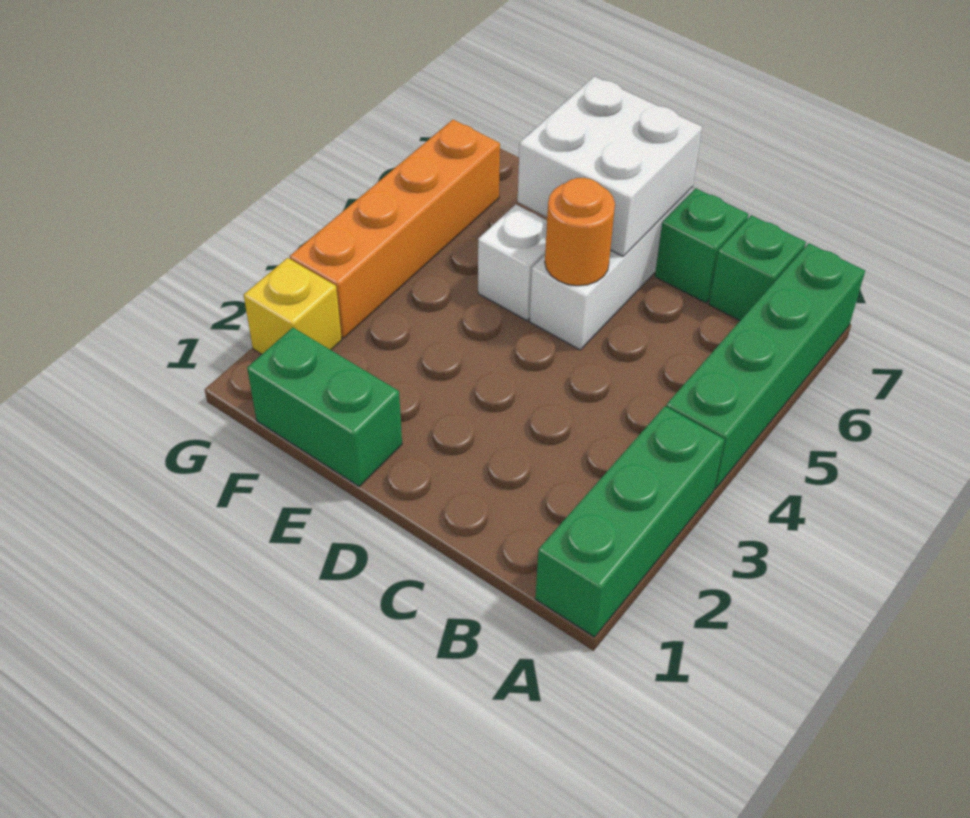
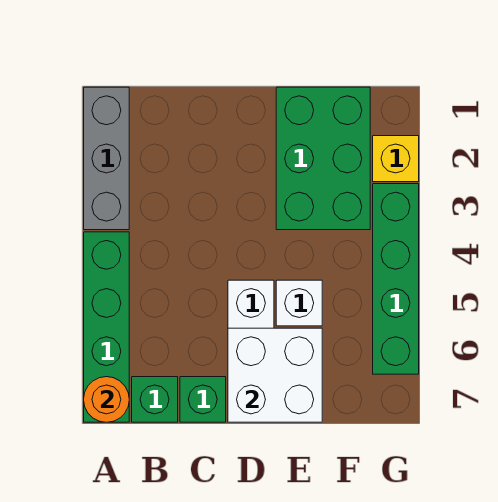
green brick A1:A3 level 1 -> grey brick A1:A3 level 1
orange round brick D5 level 2 -> orange round brick A7 level 2
green brick E1:F1 level 1 -> green brick E1:F3 level 1
orange brick G3:G6 level 1 -> green brick G3:G6 level 1

